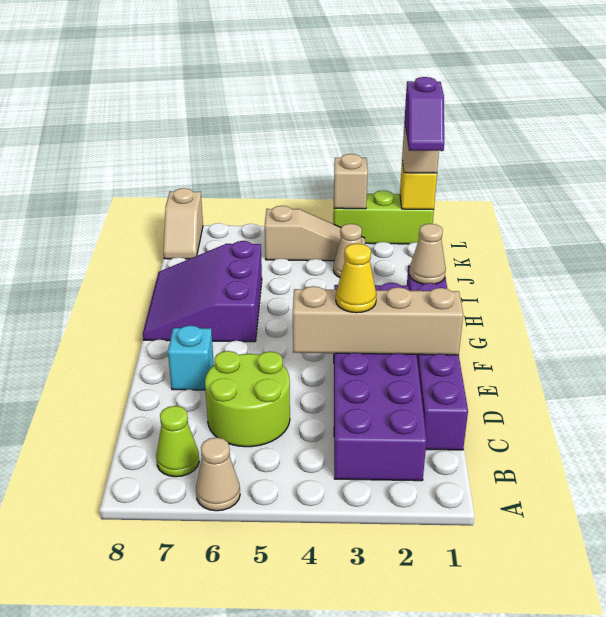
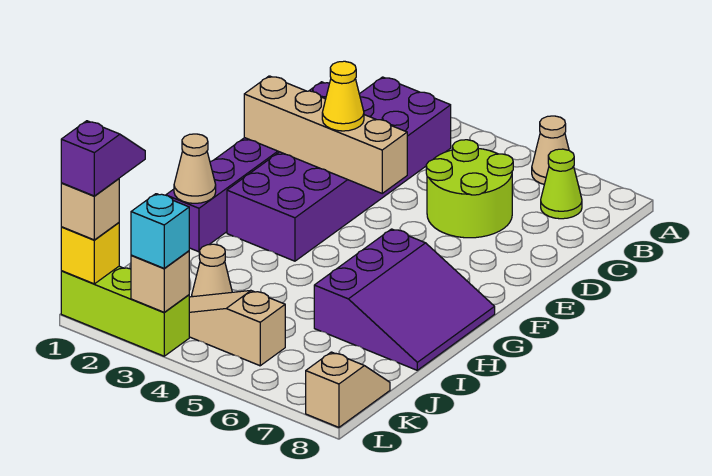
cyan brick E7 level 1 -> cyan brick L3 level 3

